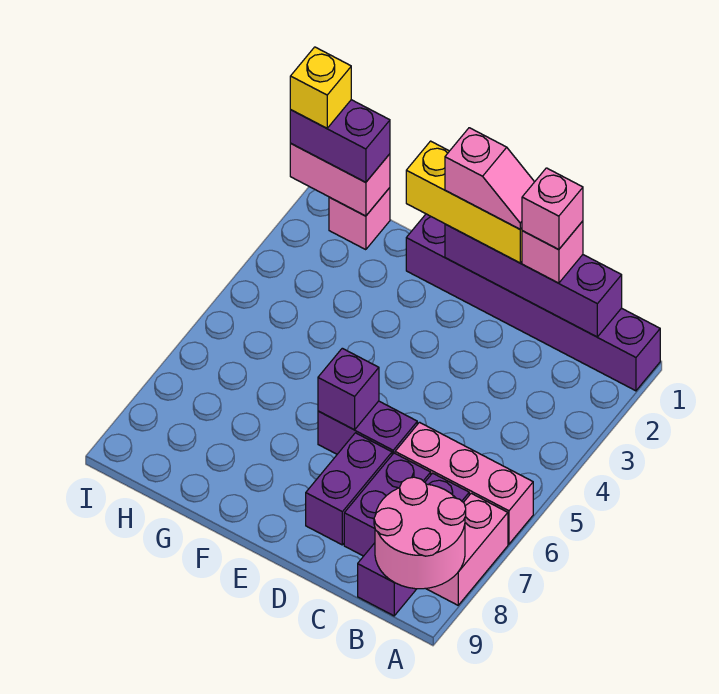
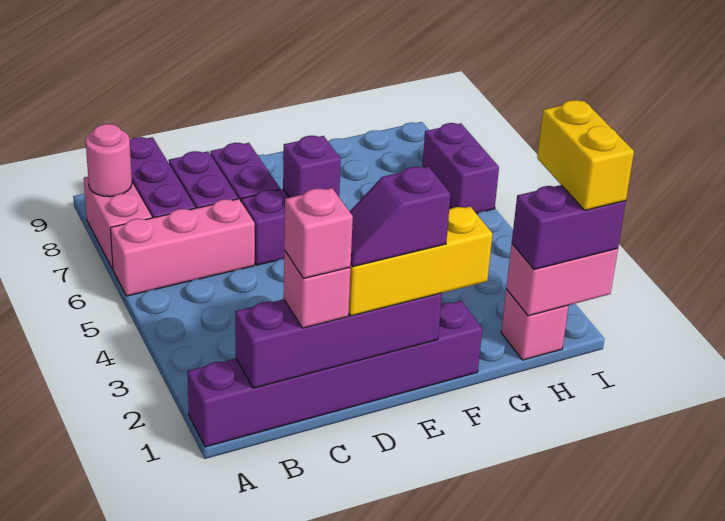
pink round brick A8:B9 level 2 -> pink round brick A8 level 2
pink slope D1:E1 level 4 top E -> purple slope D1:E1 level 4 top E
yellow brick I1 level 4 -> yellow brick I1:I2 level 4
none -> purple brick I6:I7 level 1

